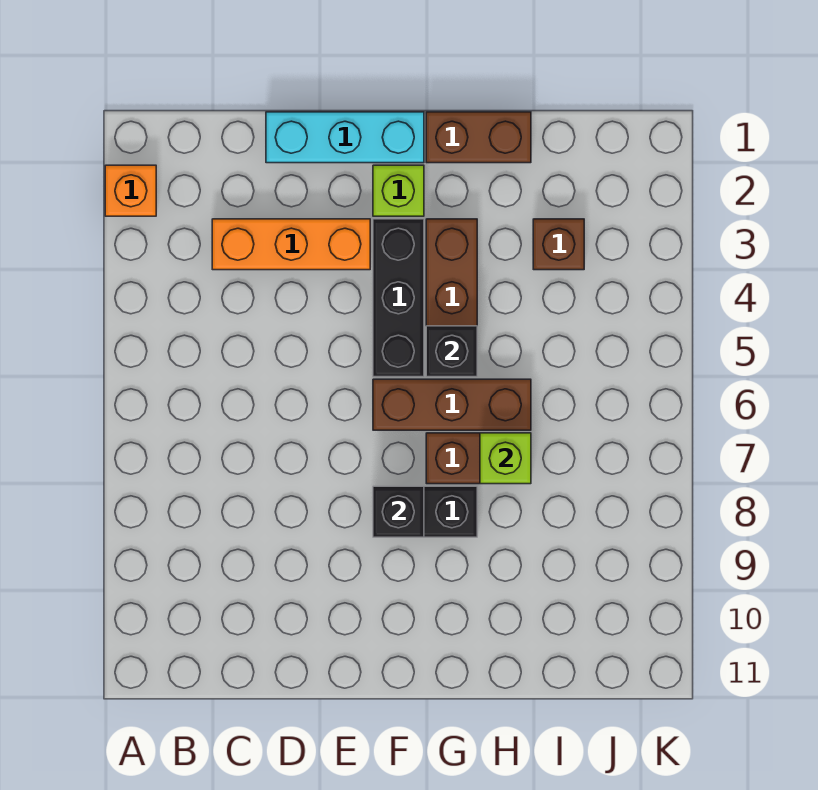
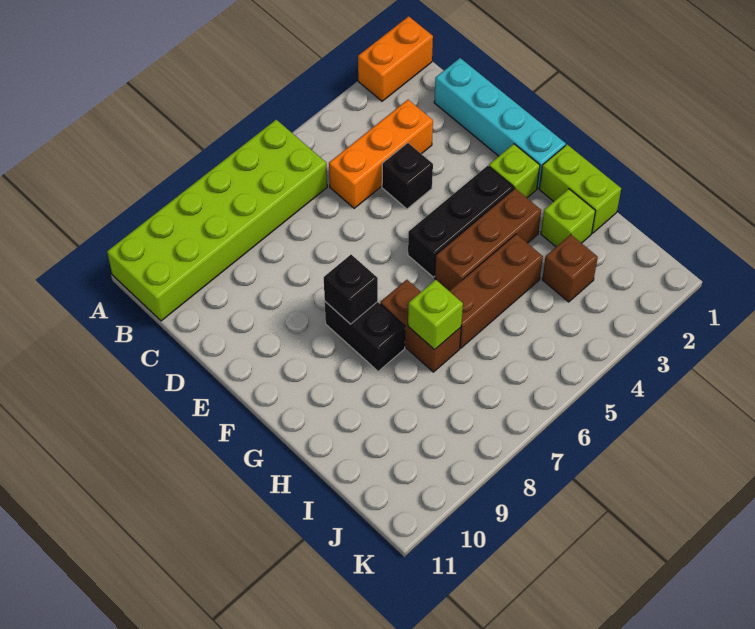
orange brick A2 level 1 -> orange brick A1:A2 level 1
none -> lime brick A6:B11 level 1
orange brick C3:E3 level 1 -> orange brick C3:C5 level 1
cyan brick D1:F1 level 1 -> cyan brick C1:F1 level 1
brown brick F6:H6 level 1 -> brown brick H4:H6 level 1
brown brick G1:H1 level 1 -> lime brick G1:H1 level 1
black brick G5 level 2 -> black brick D4 level 1
none -> lime brick H2 level 1

